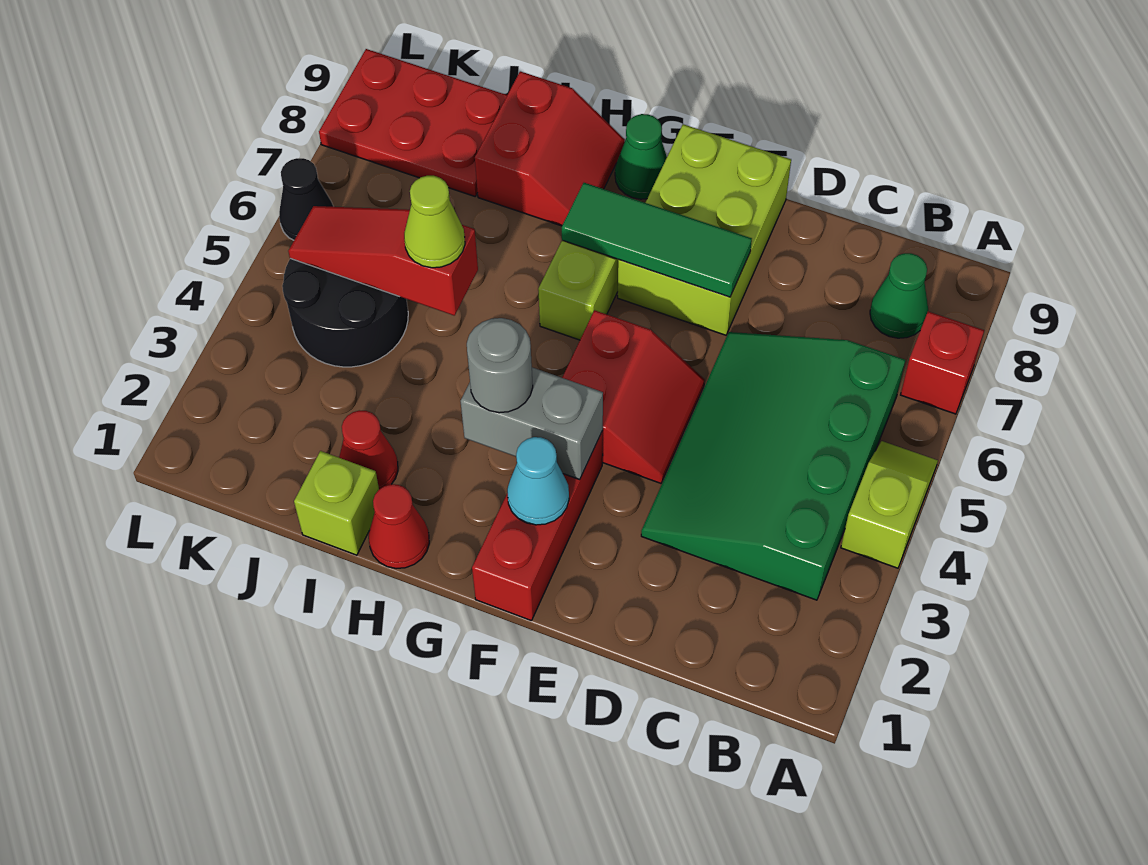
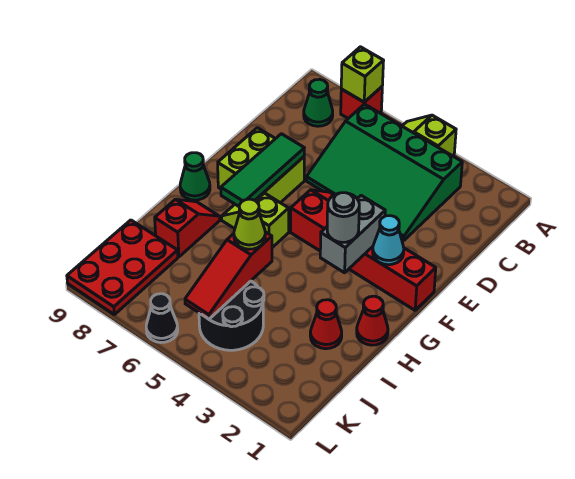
lime brick E7:F9 level 1 -> lime brick E7:F8 level 1
red slope H8:I9 level 1 top I -> red slope H8:I8 level 1 top I
lime brick I1 level 1 -> lime brick A7 level 2

